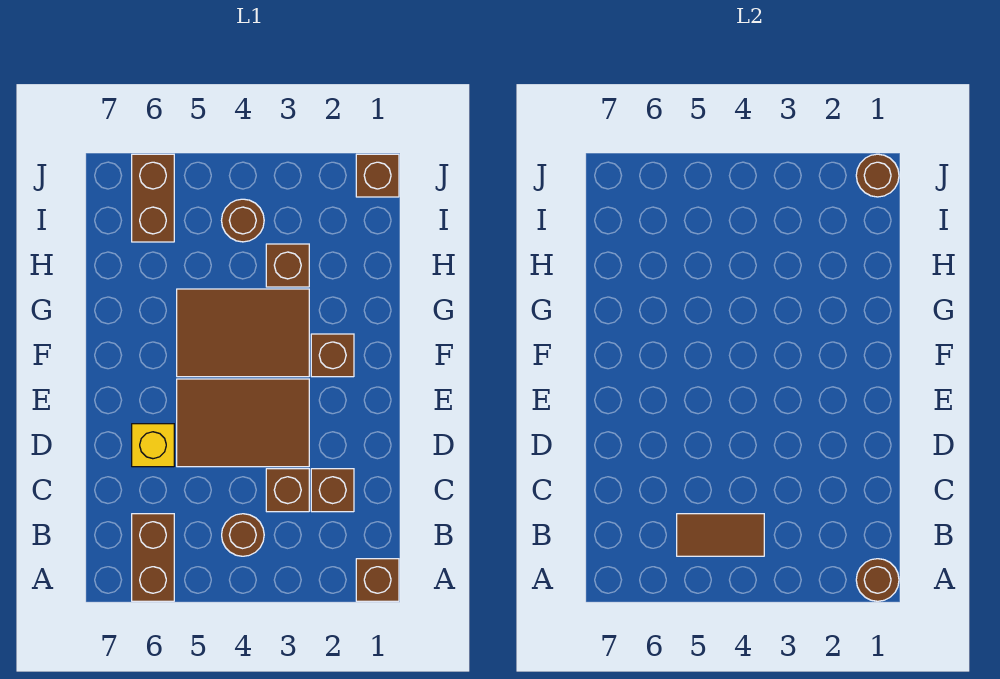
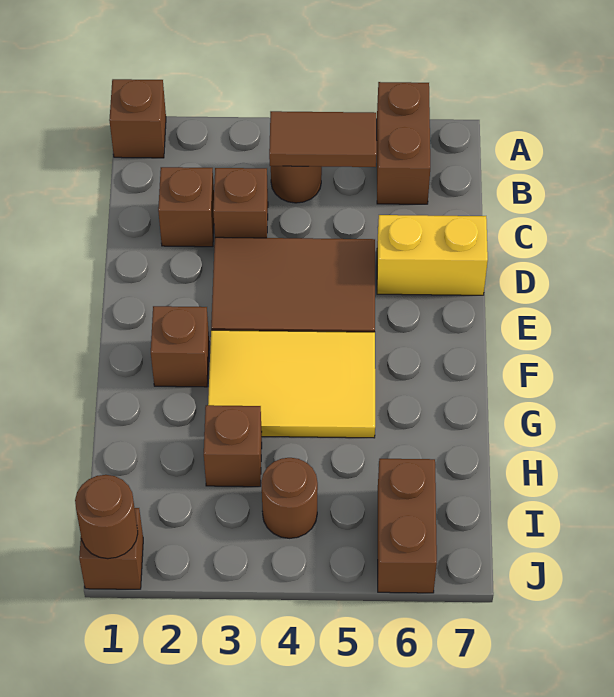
brown round brick A1 level 2 -> none
yellow brick D6 level 1 -> yellow brick D6:D7 level 1
brown tile F3:G5 level 1 -> yellow tile F3:G5 level 1

